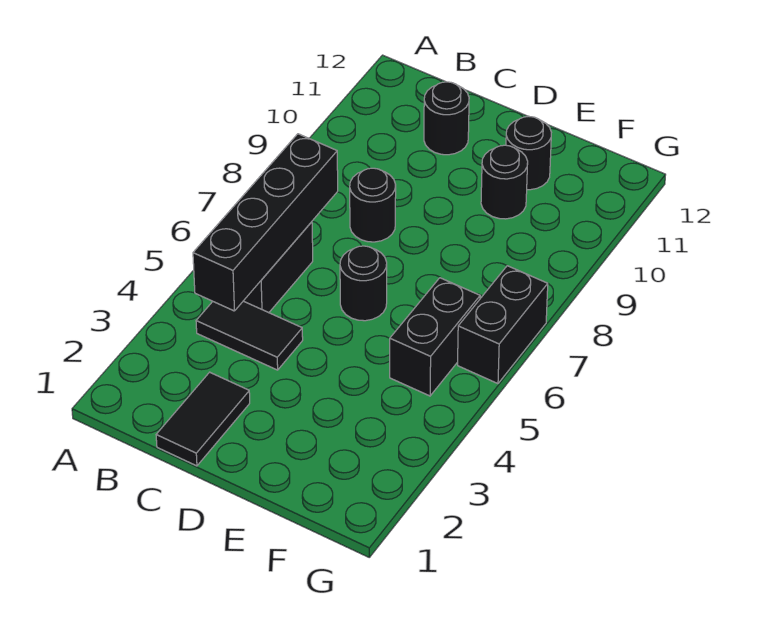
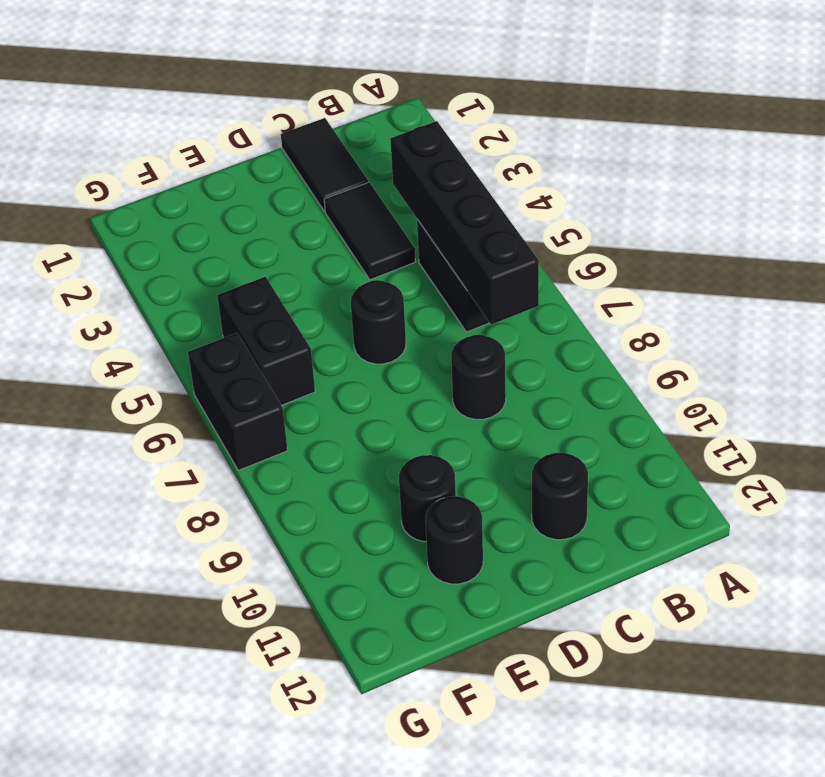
black tile B4:C4 level 1 -> black tile C3:C4 level 1

